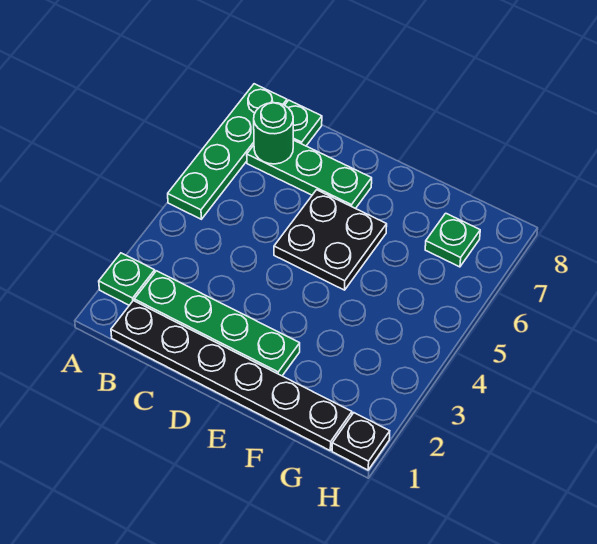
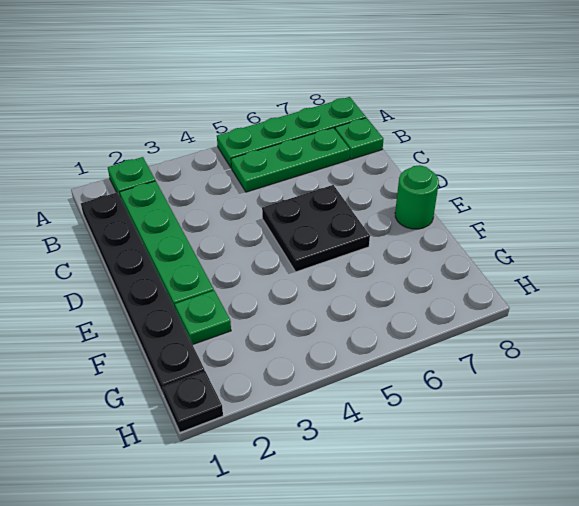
green plate B7:D7 level 1 -> green plate B5:B7 level 1
green round brick B7 level 2 -> green round brick E8 level 1
green plate G7 level 1 -> green plate F2 level 1

